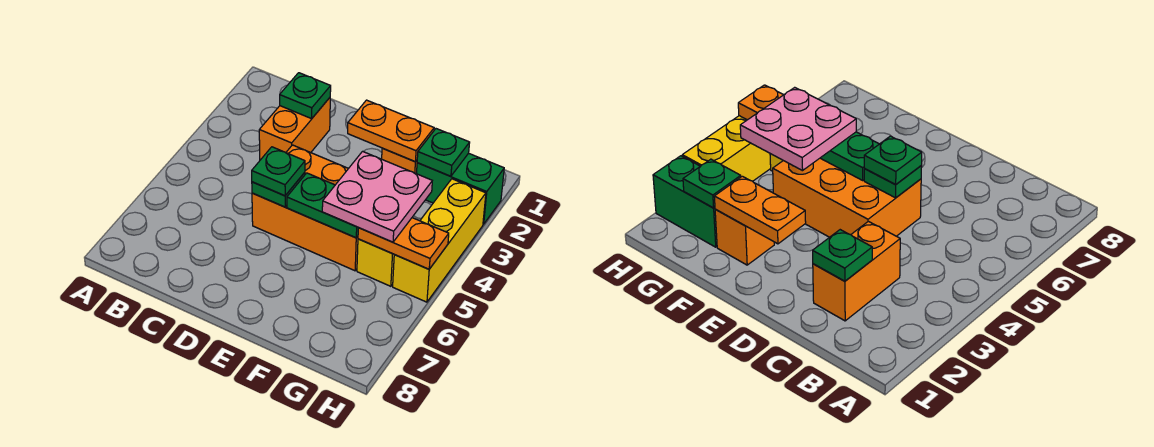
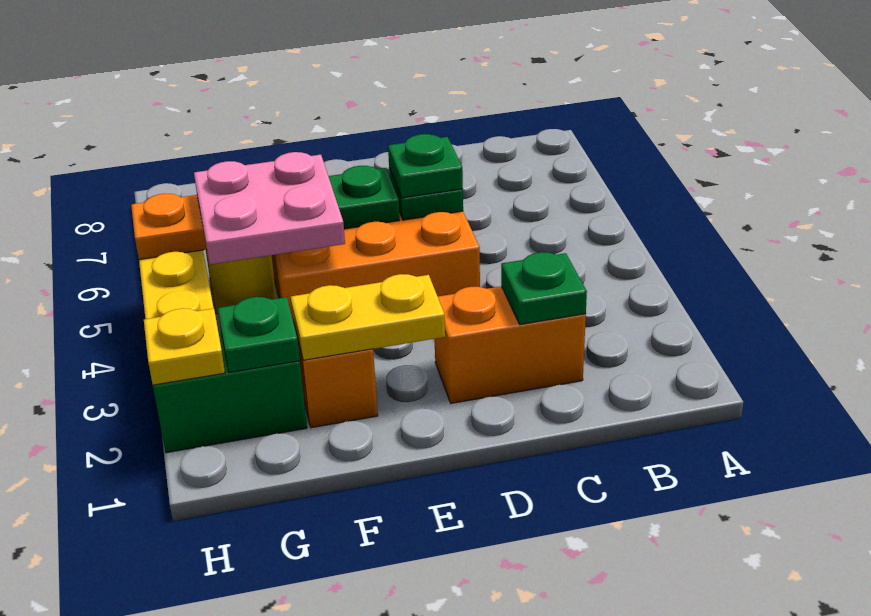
orange brick C2:C3 level 1 -> orange brick C2:D2 level 1
orange plate E2:F2 level 2 -> yellow plate E2:F2 level 2
none -> yellow plate H2 level 2

